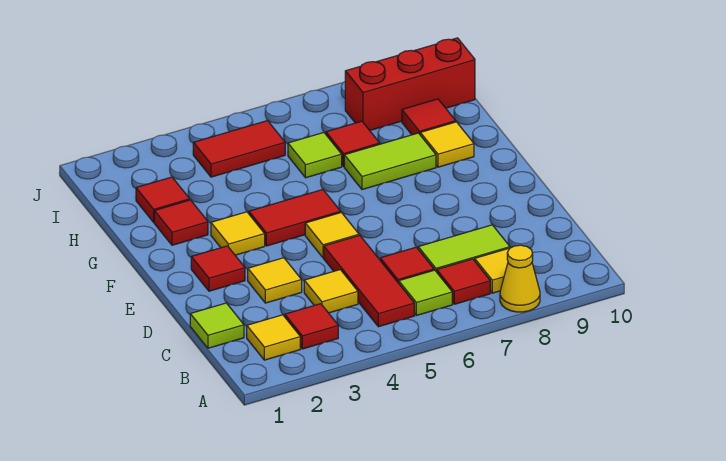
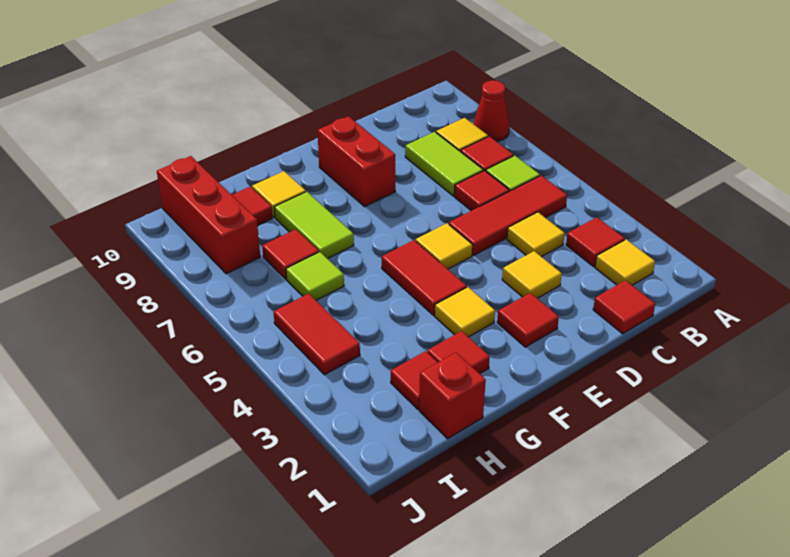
yellow cone A8 level 1 -> red cone A8 level 1
lime tile C1 level 1 -> red tile C1 level 1
none -> red brick E8:E9 level 1
none -> red brick H1 level 1

